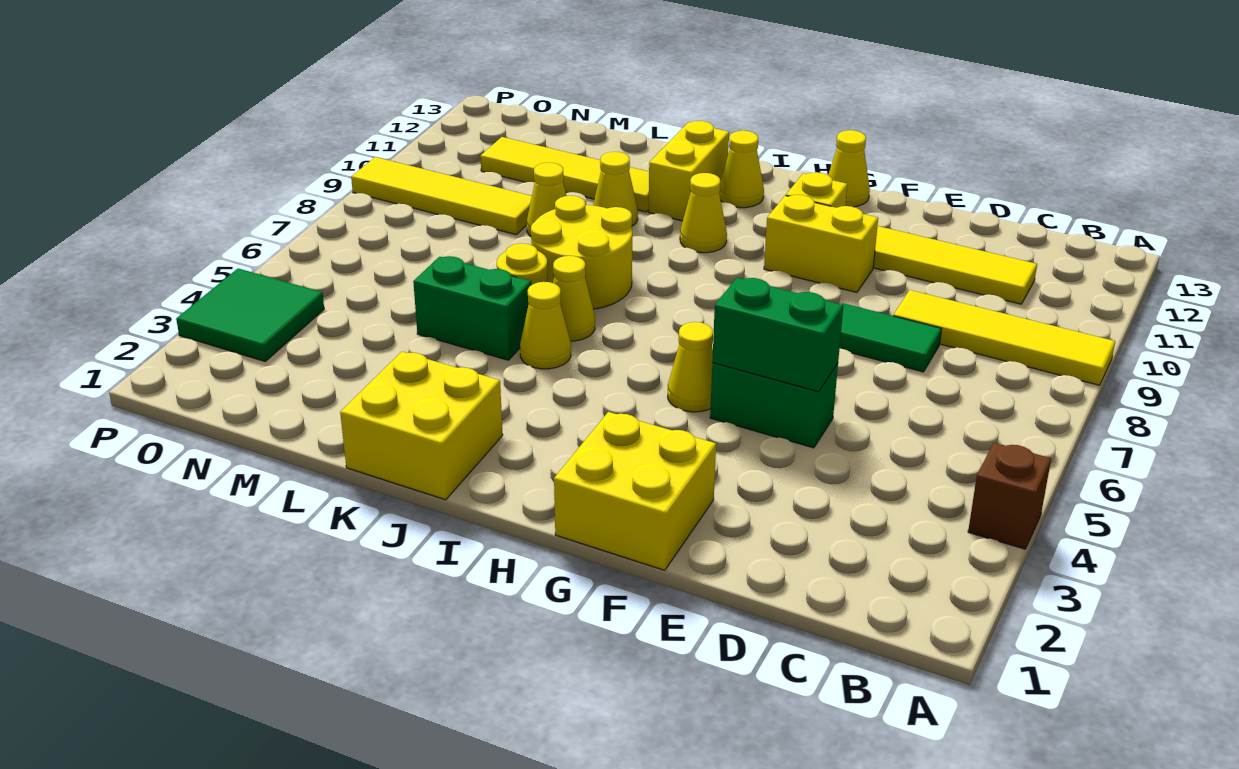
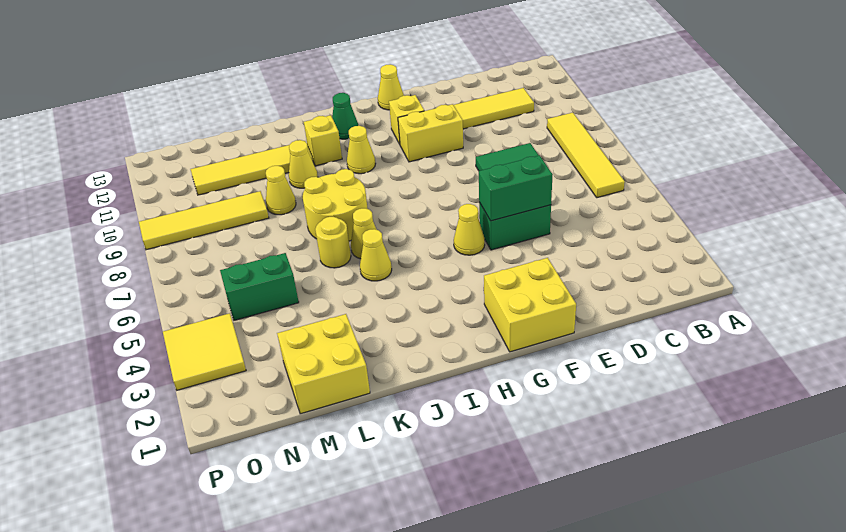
brown brick A4 level 1 -> none
yellow tile A9:D9 level 1 -> yellow tile B6:B9 level 1
yellow cone I12 level 1 -> green cone I12 level 1
yellow brick J1:K2 level 1 -> yellow brick L1:M2 level 1
yellow brick J11:J12 level 1 -> yellow brick J11 level 1
green brick K5:L5 level 1 -> green brick M5:N5 level 1
green tile O3:P4 level 1 -> yellow tile O3:P4 level 1

